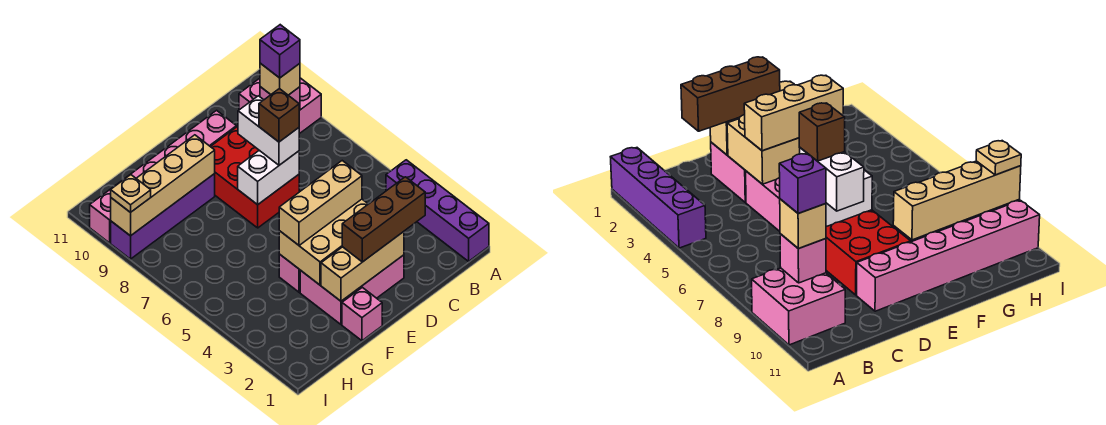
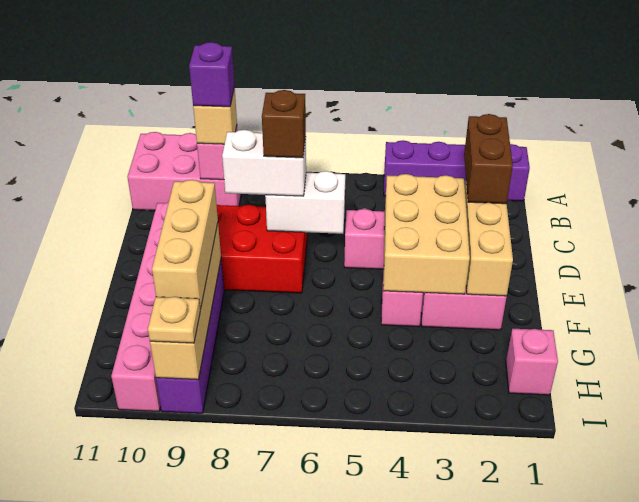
pink brick A9:B10 level 1 -> pink brick A9:B11 level 1
brown brick C2:E2 level 3 -> brown brick C2:D2 level 3
tan brick D4:F4 level 3 -> tan brick F9:H9 level 3
white brick D7:E7 level 2 -> white brick D6:D7 level 2
pink brick F1 level 1 -> pink brick H1 level 1

